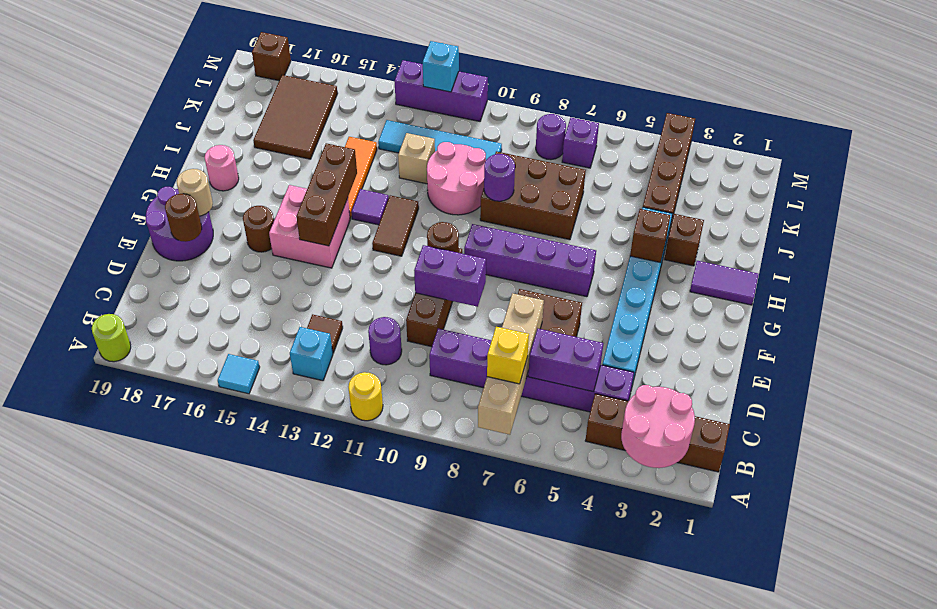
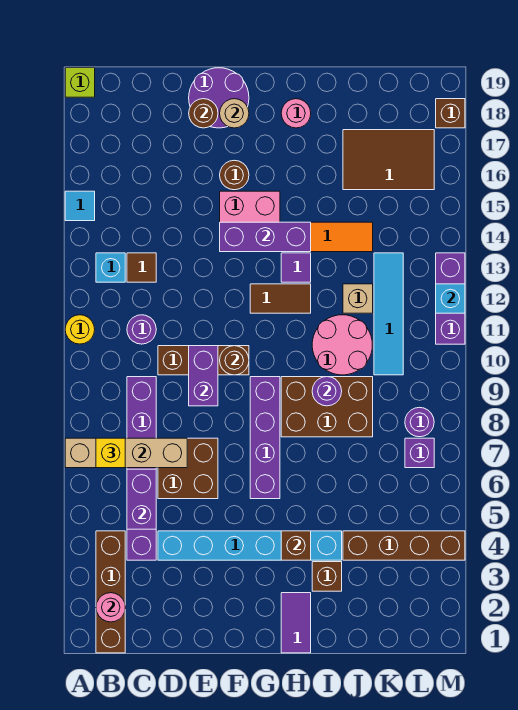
pink round brick A2:B3 level 2 -> pink round brick B2 level 2
lime round brick A19 level 1 -> lime brick A19 level 1
brown brick F14:H14 level 2 -> purple brick F14:H14 level 2
brown brick I7:J9 level 1 -> brown brick H8:J9 level 1

